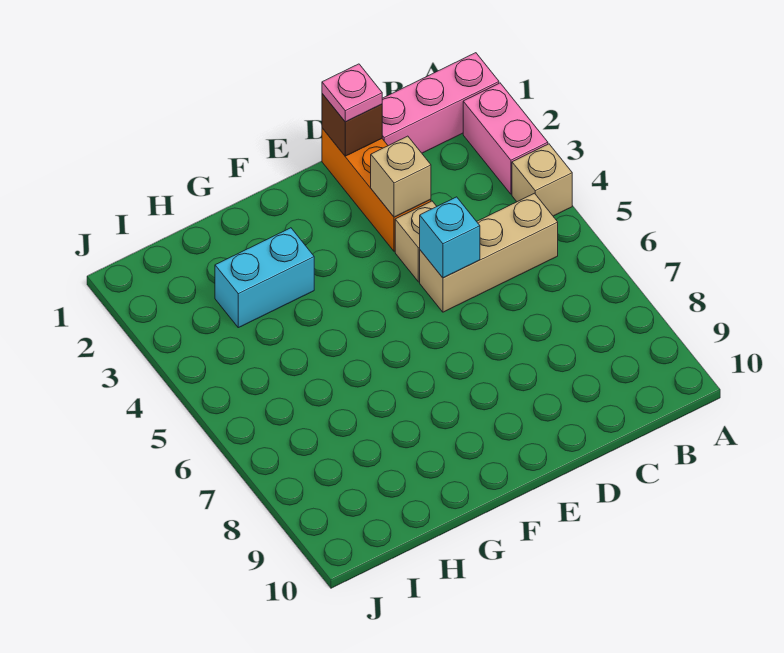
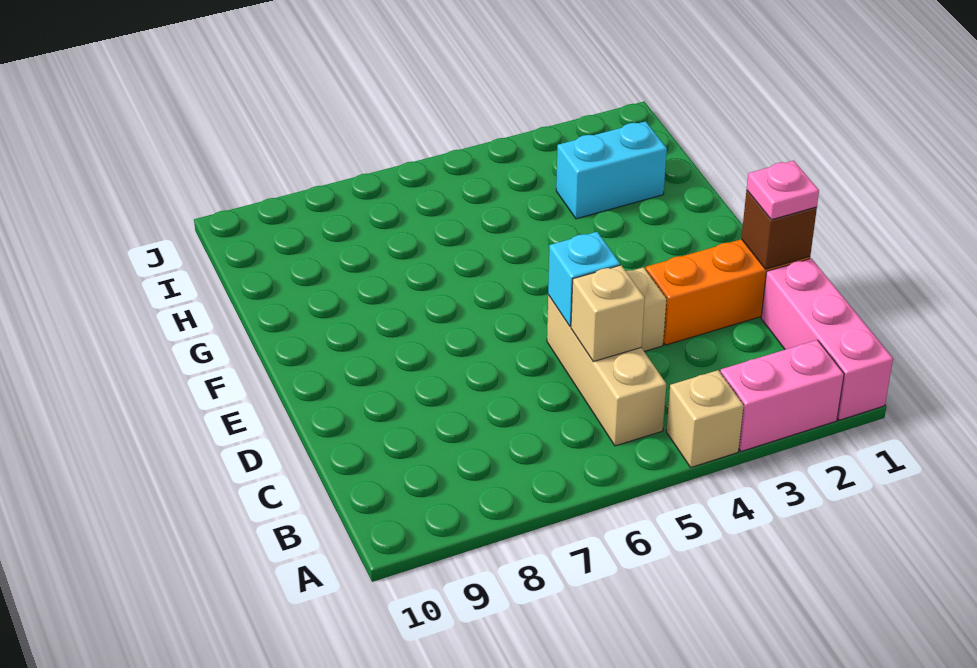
tan brick D3 level 2 -> tan brick C5 level 2
cyan brick G3:H3 level 1 -> cyan brick H2:H3 level 1

